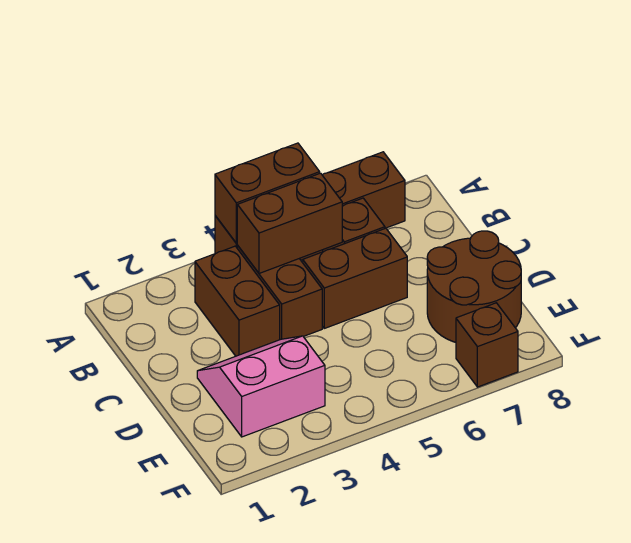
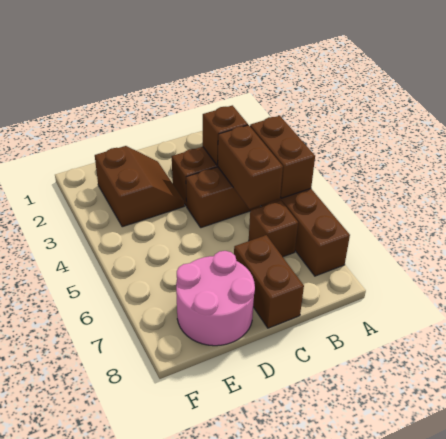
brown brick C5:C6 level 1 -> brown brick C7:C8 level 1
pink slope D2:E3 level 1 top E -> brown slope D2:E3 level 1 top E
brown round brick D7:E8 level 1 -> pink round brick D7:E8 level 1
brown brick F7 level 1 -> brown brick B3 level 2

